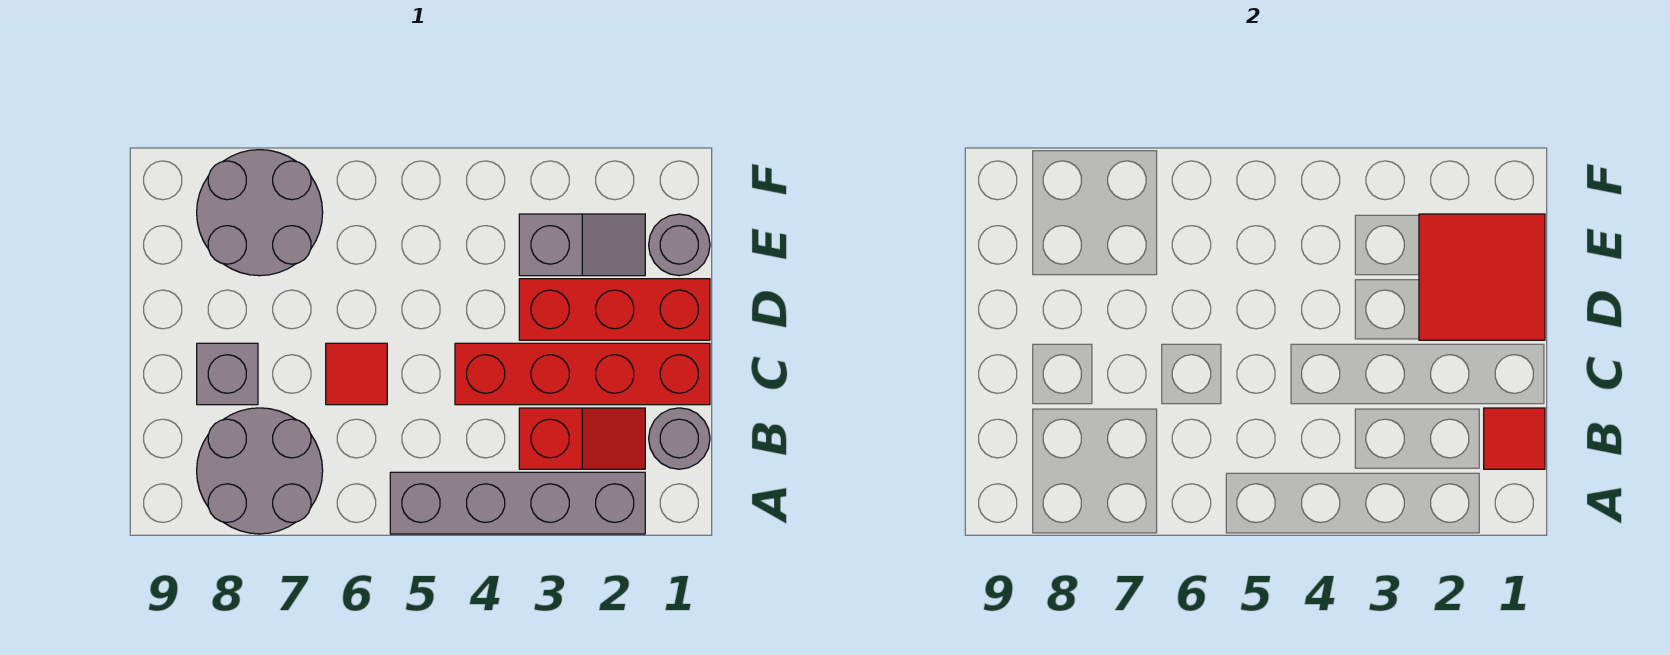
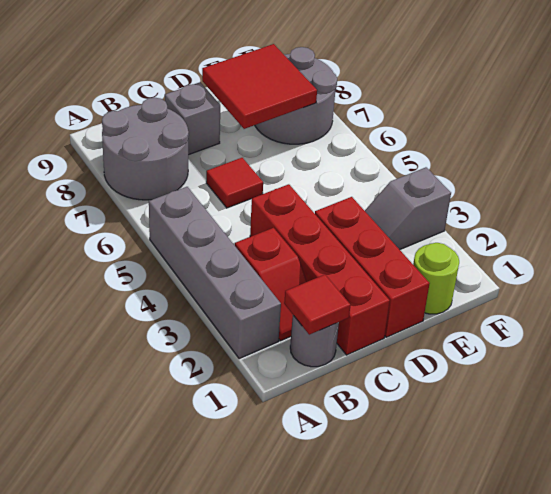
red tile D1:E2 level 2 -> red tile D7:E8 level 2
grey round brick E1 level 1 -> lime round brick E1 level 1
grey slope E2:E3 level 1 top 3 -> grey slope E3:F3 level 1 top F

